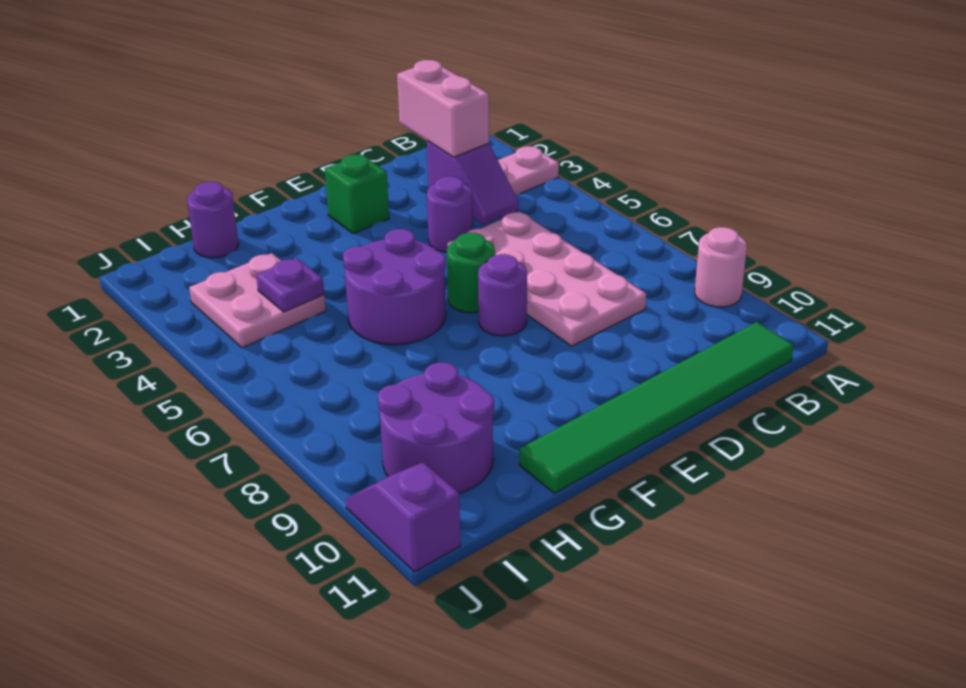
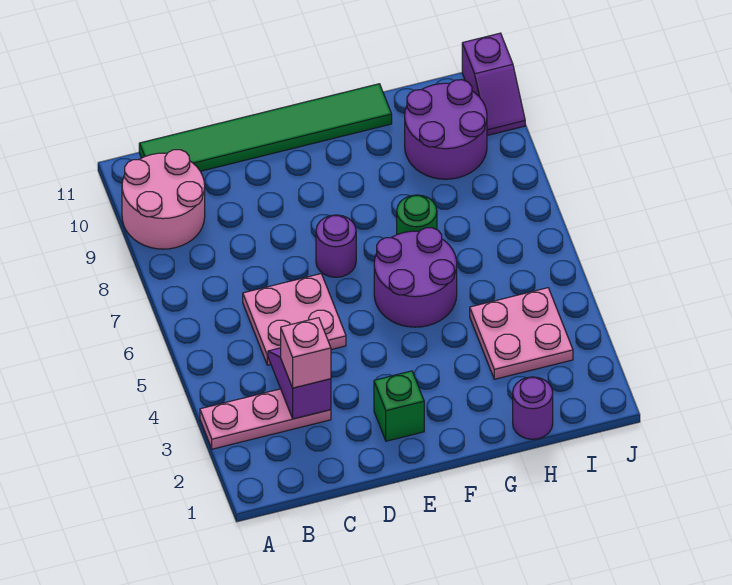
pink round brick A9 level 1 -> pink round brick A9:B10 level 1
pink brick C2:C3 level 3 -> pink brick C3 level 3
pink plate C5:D8 level 1 -> pink plate C5:D6 level 1
purple round brick D4 level 1 -> none
green round brick E6 level 1 -> green round brick G7 level 1
purple plate H4 level 2 -> none

